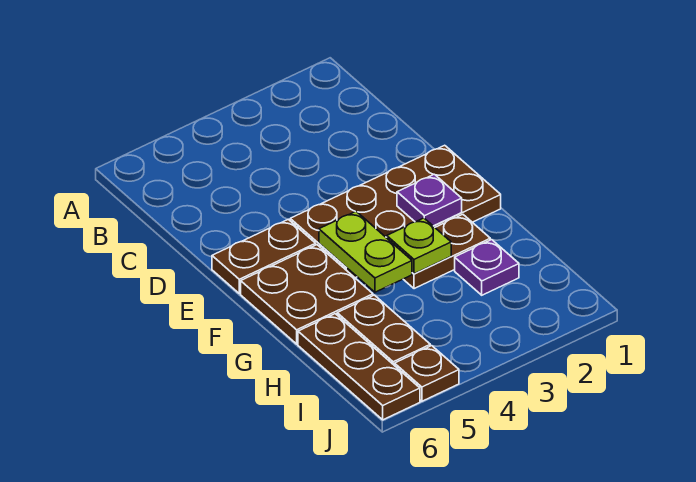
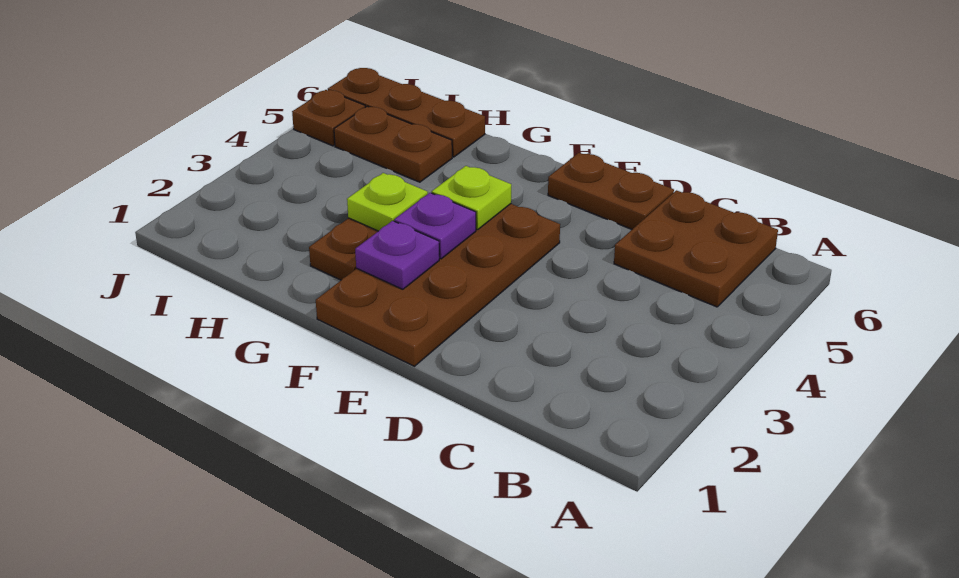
brown plate E5:E6 level 1 -> brown plate D6:E6 level 1
lime plate F4:G4 level 2 -> lime plate F4 level 2
brown plate F5:G6 level 1 -> brown plate B5:C6 level 1
purple plate H2 level 1 -> purple plate F3 level 2

